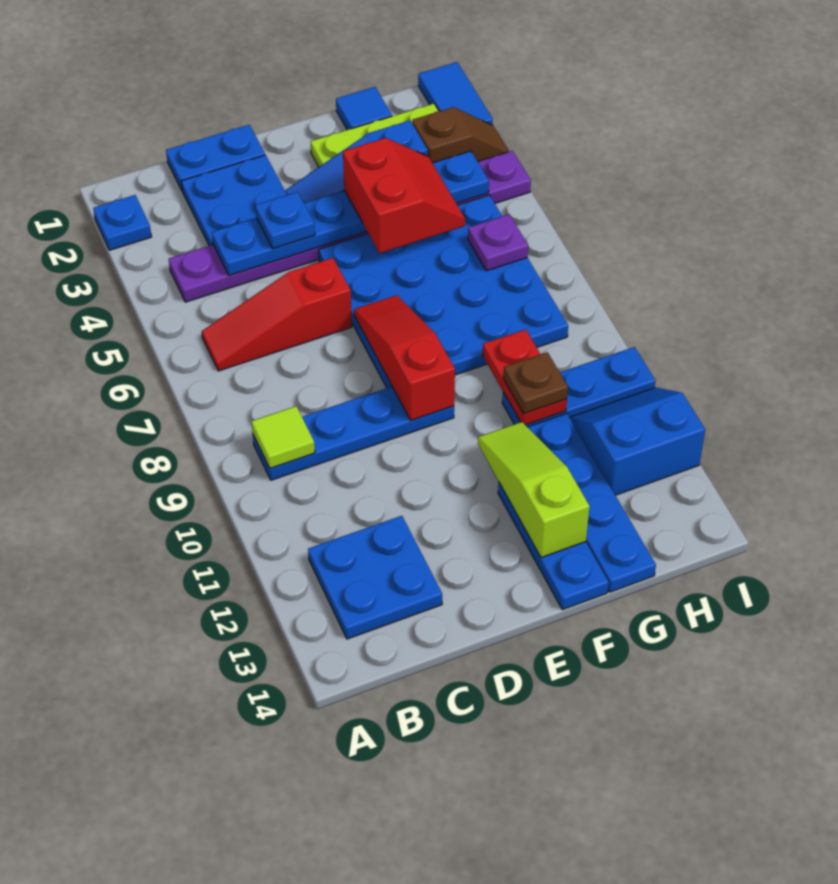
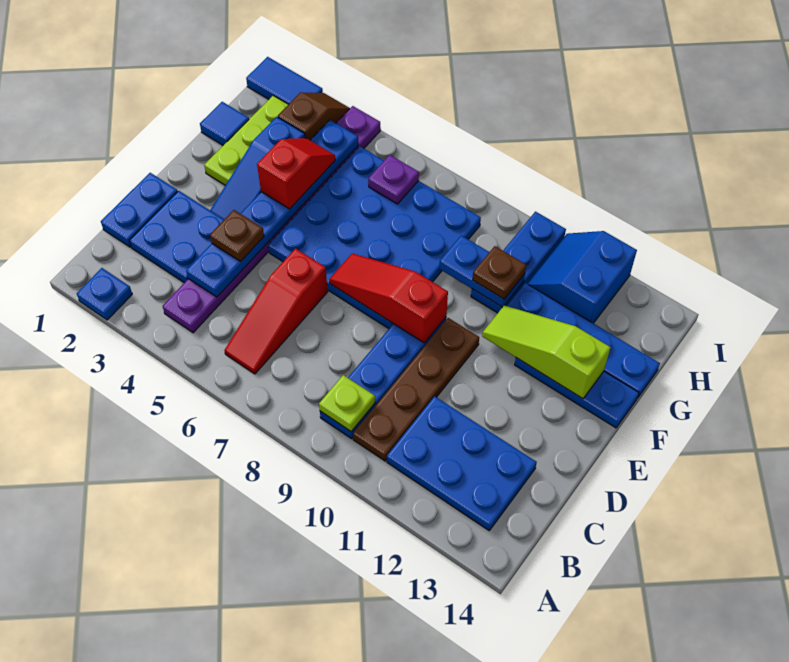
lime tile B9 level 2 -> lime plate B9 level 2
none -> brown plate B10:E10 level 1
blue plate B12:C13 level 1 -> blue plate B11:C13 level 1
blue plate D4 level 3 -> brown plate D4 level 3
red slope F4:G5 level 3 top F -> red slope F4:G4 level 3 top F
red plate G9:G10 level 2 -> blue plate G9:G10 level 2

